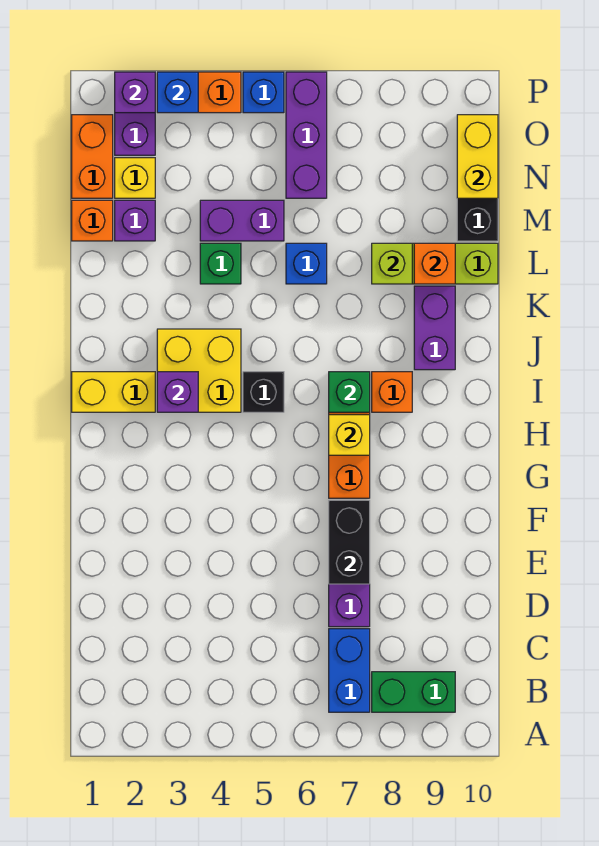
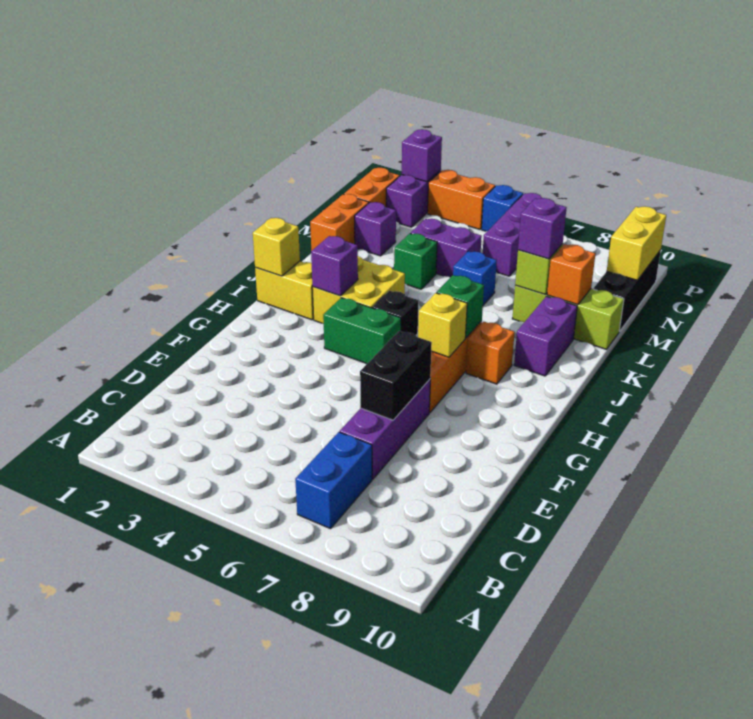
green brick B8:B9 level 1 -> green brick H4:H5 level 1
none -> purple brick L8 level 3
orange brick M1 level 1 -> orange brick L1:M1 level 1
yellow brick N2 level 1 -> yellow brick I1 level 2
blue brick P3 level 2 -> none

